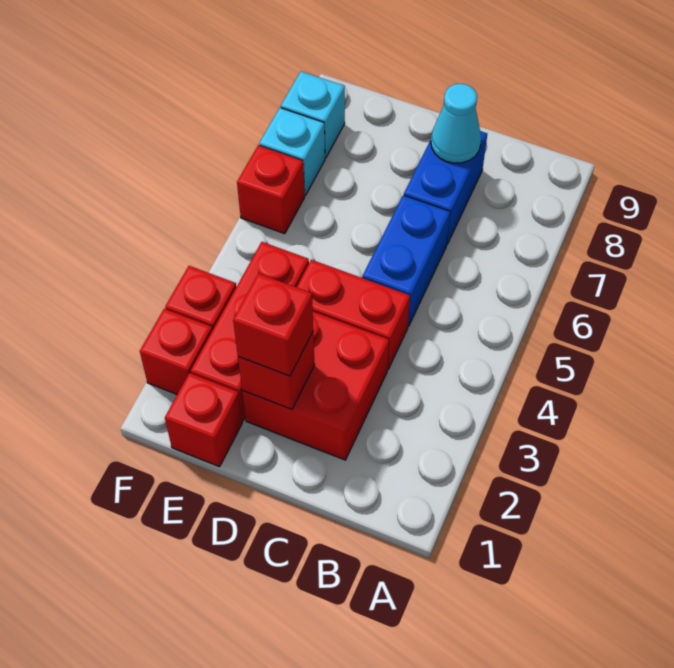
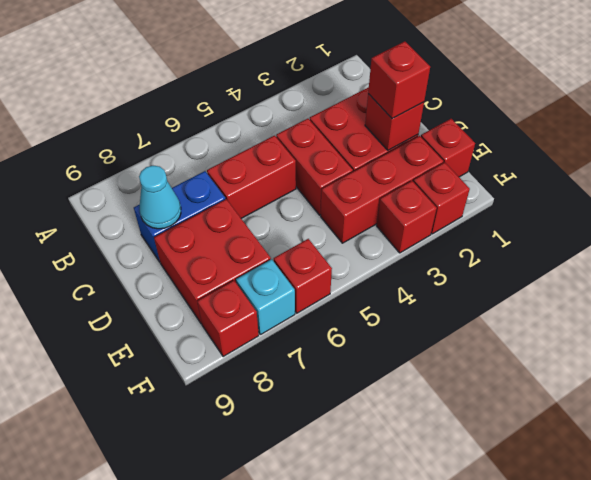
blue brick C5:C6 level 1 -> red brick C5:C6 level 1
none -> red brick D7:E8 level 1
cyan brick F8 level 1 -> red brick F8 level 1

